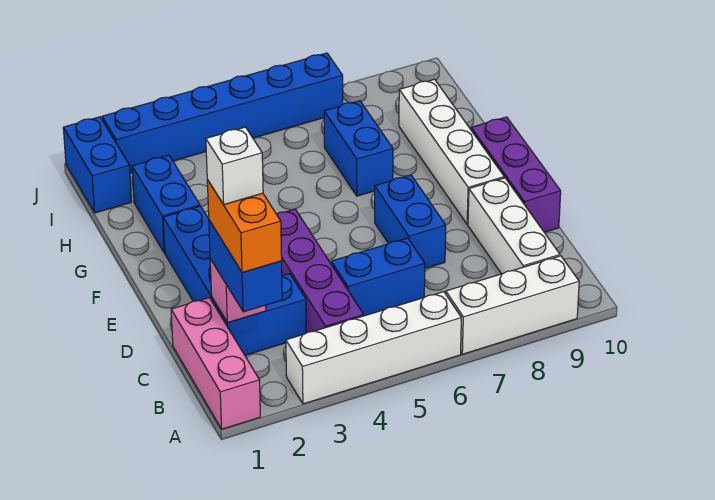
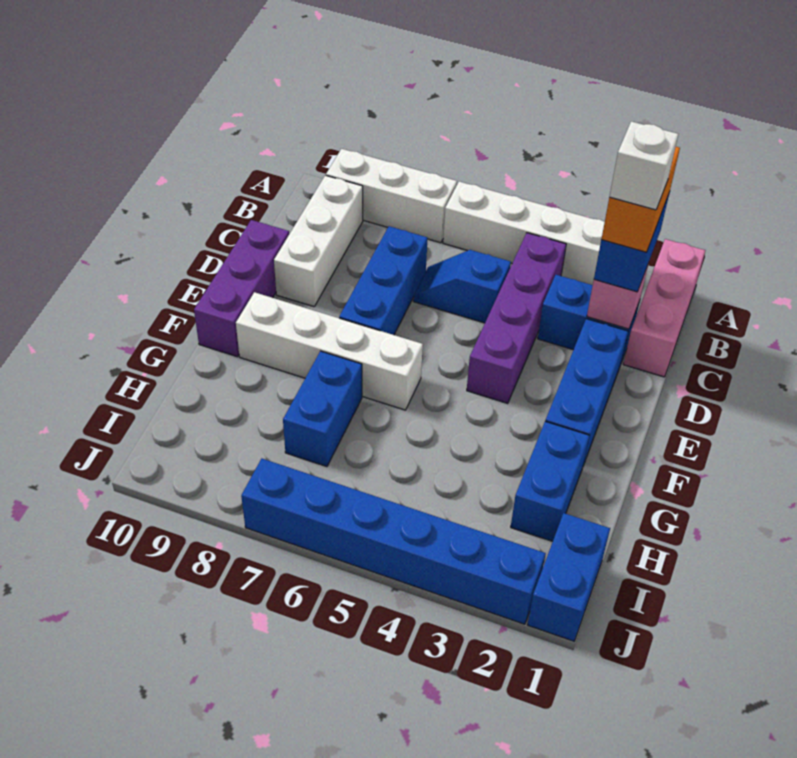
blue brick C5:C6 level 1 -> blue slope C5:C6 level 1 top 5
blue brick D7:E7 level 1 -> blue brick C7:E7 level 1
white brick E9:H9 level 1 -> white brick F6:F9 level 1

